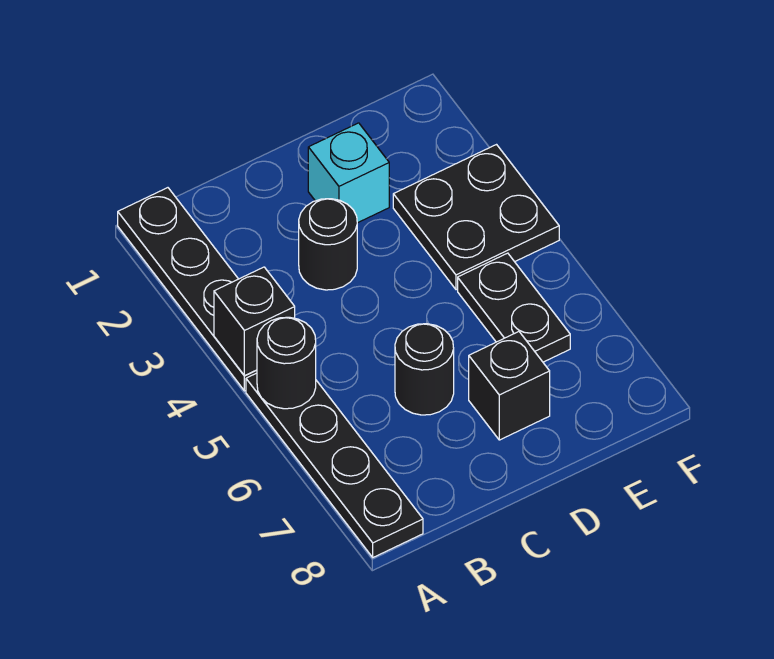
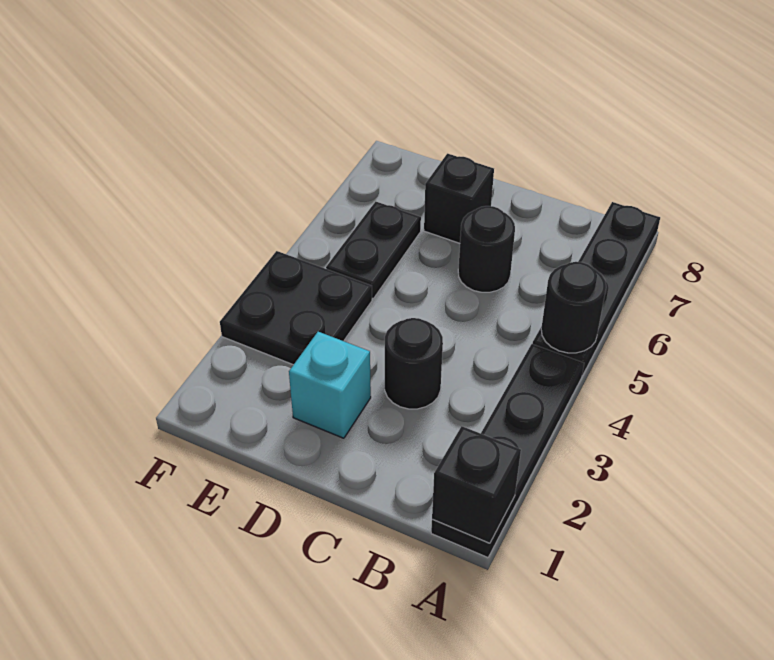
black brick A4 level 2 -> black brick A1 level 2

